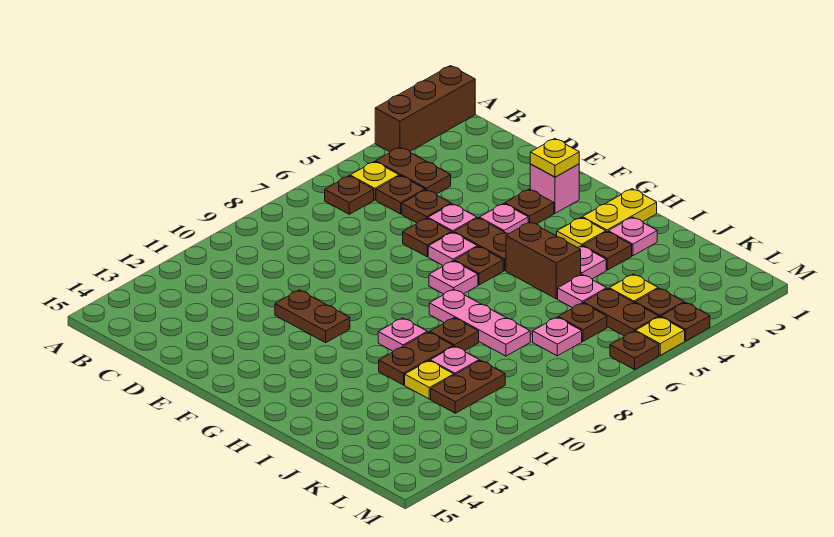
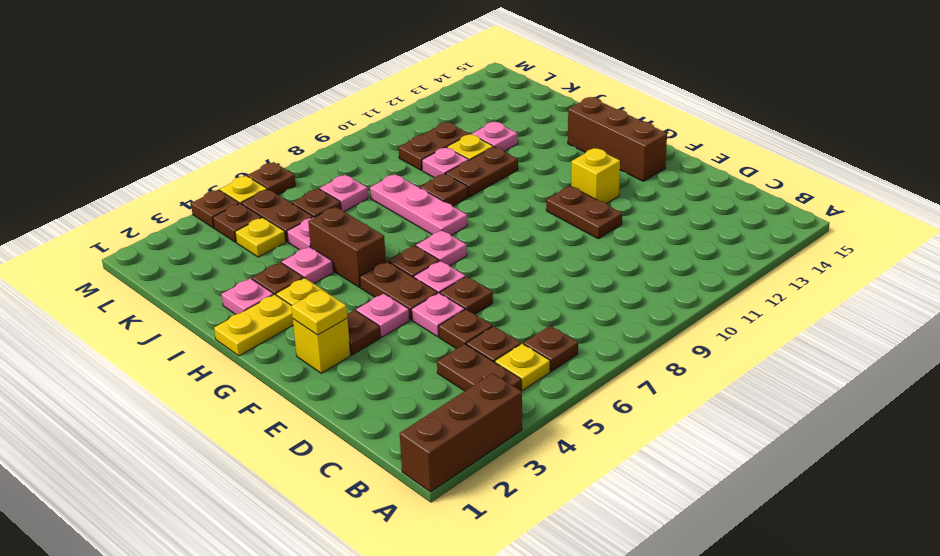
pink brick F2 level 1 -> yellow brick F2 level 1
none -> yellow brick F12 level 1
none -> brown brick F14:H14 level 1
pink plate H10 level 1 -> pink plate J12 level 1

